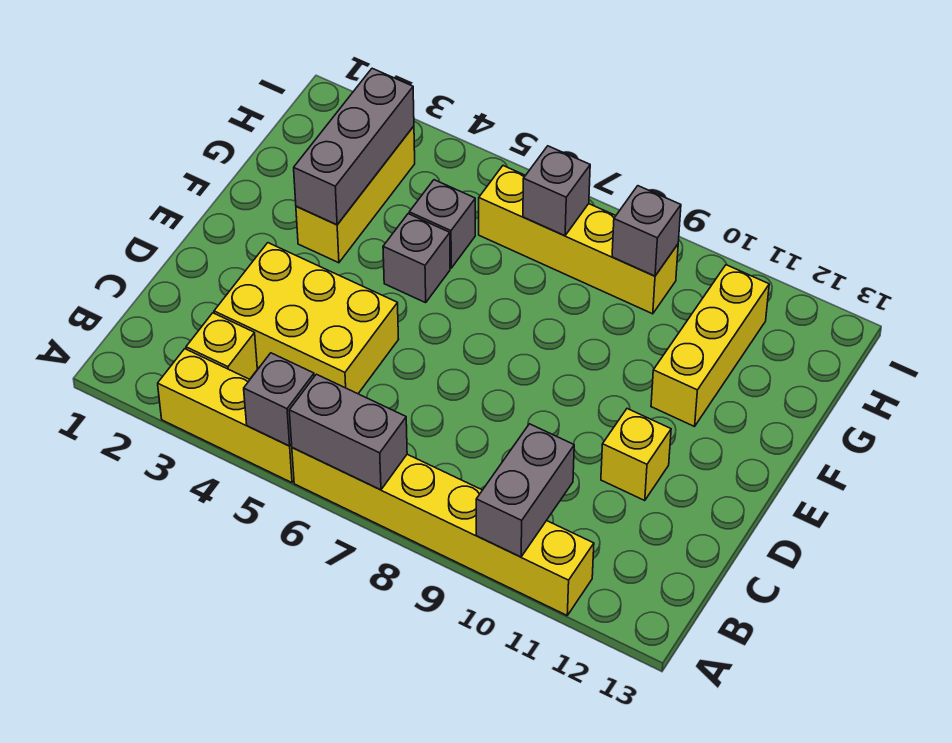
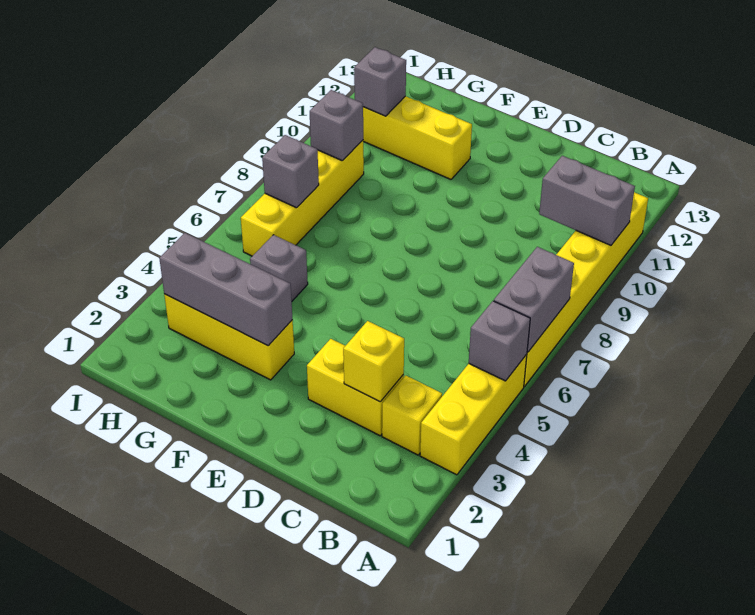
yellow brick C3:D5 level 1 -> yellow brick C3:D3 level 1
yellow brick D11 level 1 -> yellow brick C3 level 2
grey brick F5 level 1 -> grey brick H11 level 2

